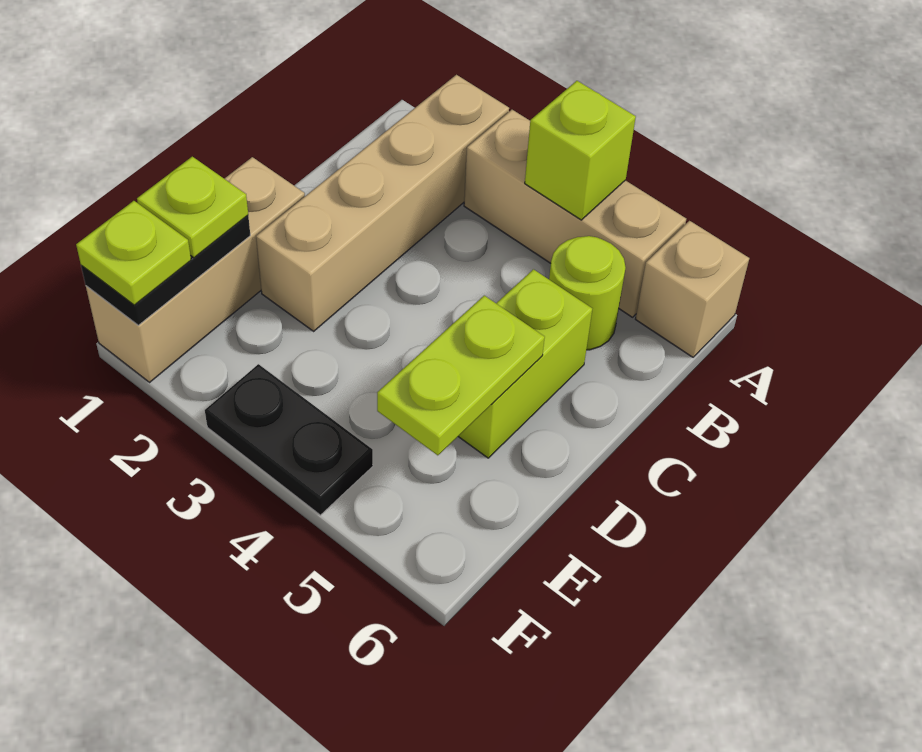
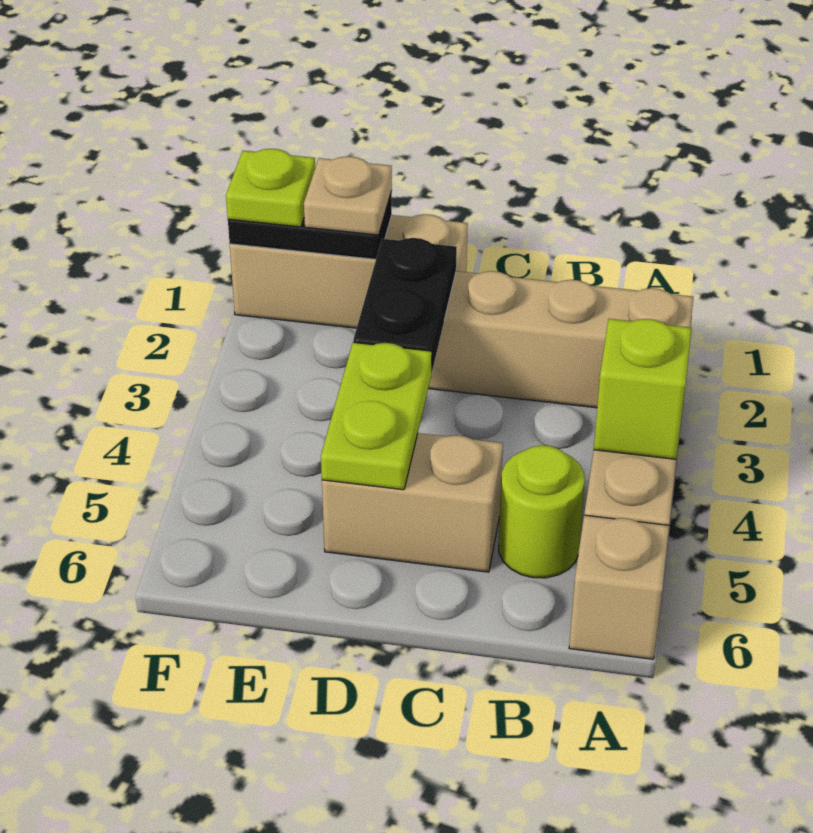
lime brick C5:D5 level 1 -> tan brick C5:D5 level 1
lime plate D5:E5 level 2 -> lime plate D4:D5 level 2
lime plate E1 level 3 -> tan plate E1 level 3
black plate F3:F4 level 1 -> black plate D2:D3 level 2

